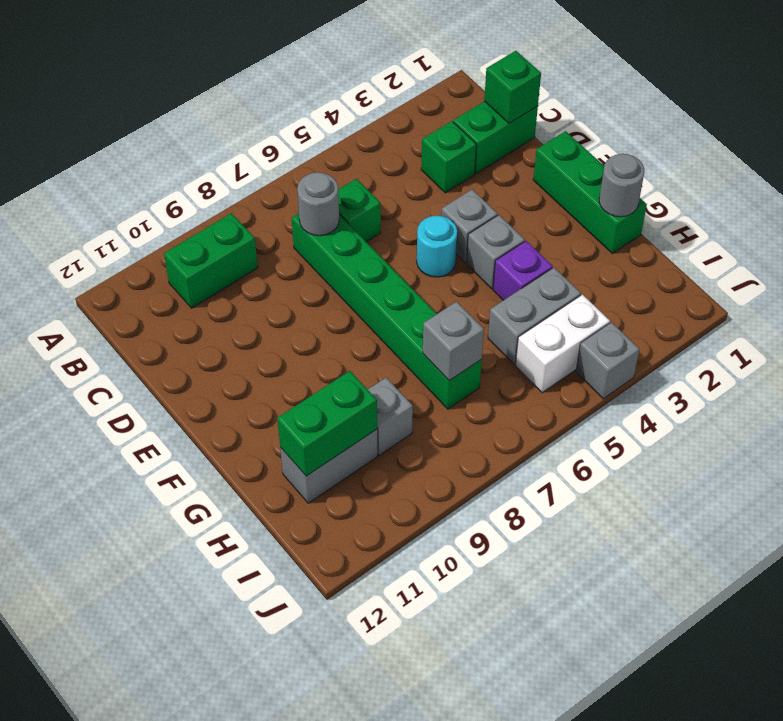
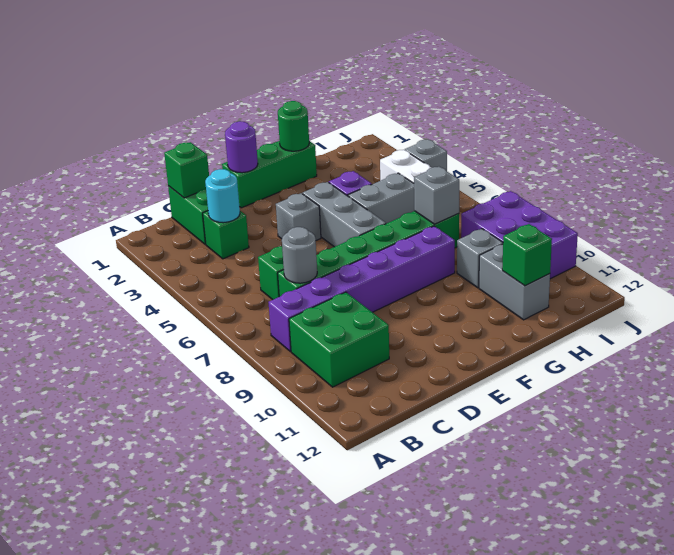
none -> purple brick B8:G8 level 1
green brick B9:B10 level 1 -> green brick B9:C10 level 1
none -> purple round brick E1 level 2
cyan round brick E5 level 1 -> cyan round brick C3 level 2
grey brick F4 level 1 -> grey brick F4:F6 level 1
grey round brick G1 level 2 -> green round brick G1 level 2
grey brick H4:H5 level 1 -> grey brick G5:H5 level 1
green brick H10:H11 level 2 -> green brick H11 level 2
none -> purple brick I8:J10 level 1

